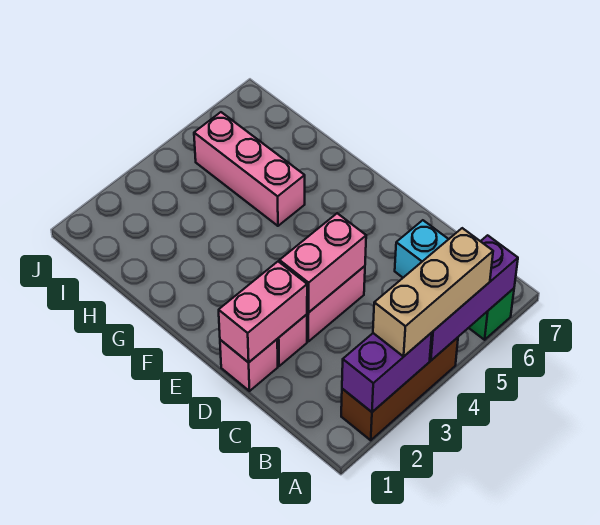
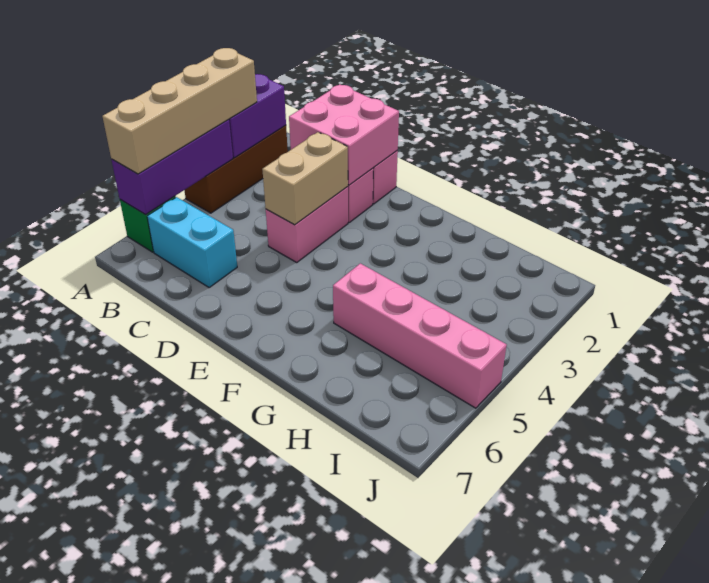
tan brick A3:A5 level 3 -> tan brick A3:A6 level 3
pink brick D1:D2 level 2 -> pink brick C1:D2 level 2
pink brick D3:D4 level 2 -> tan brick D3:D4 level 2
pink brick G5:I5 level 1 -> pink brick G5:J5 level 1

